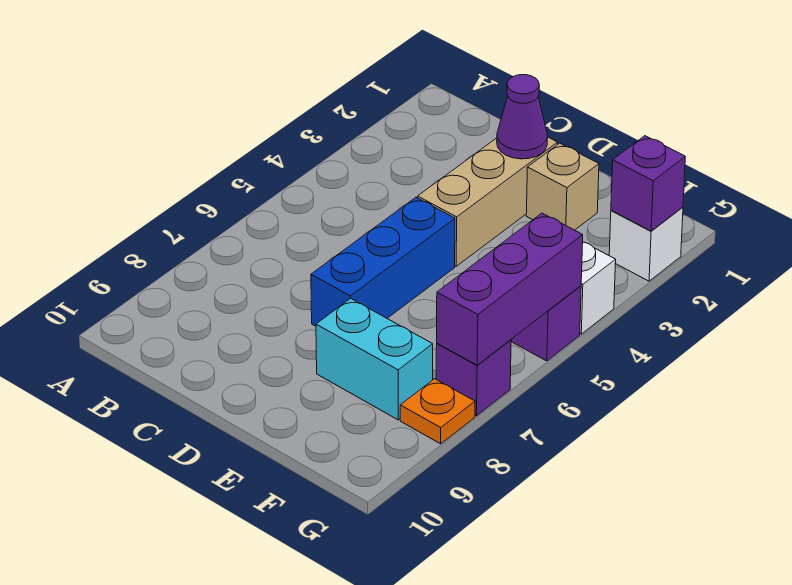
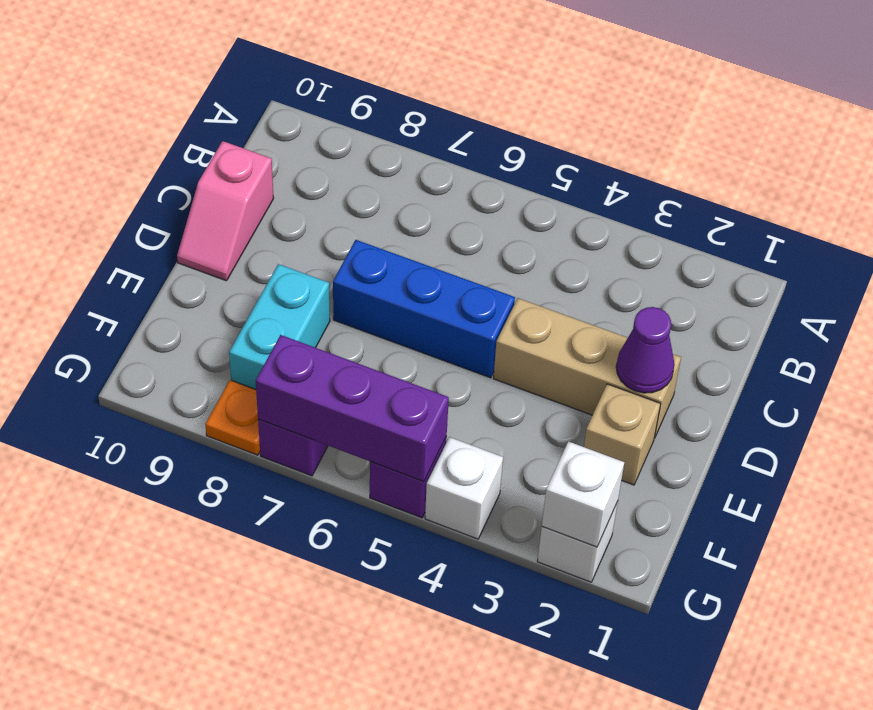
none -> pink slope C10:D10 level 1 top C
purple brick G2 level 2 -> white brick G2 level 2

